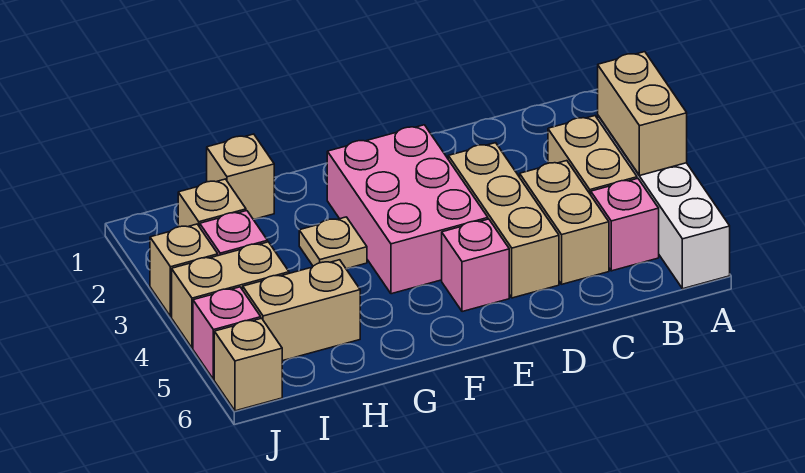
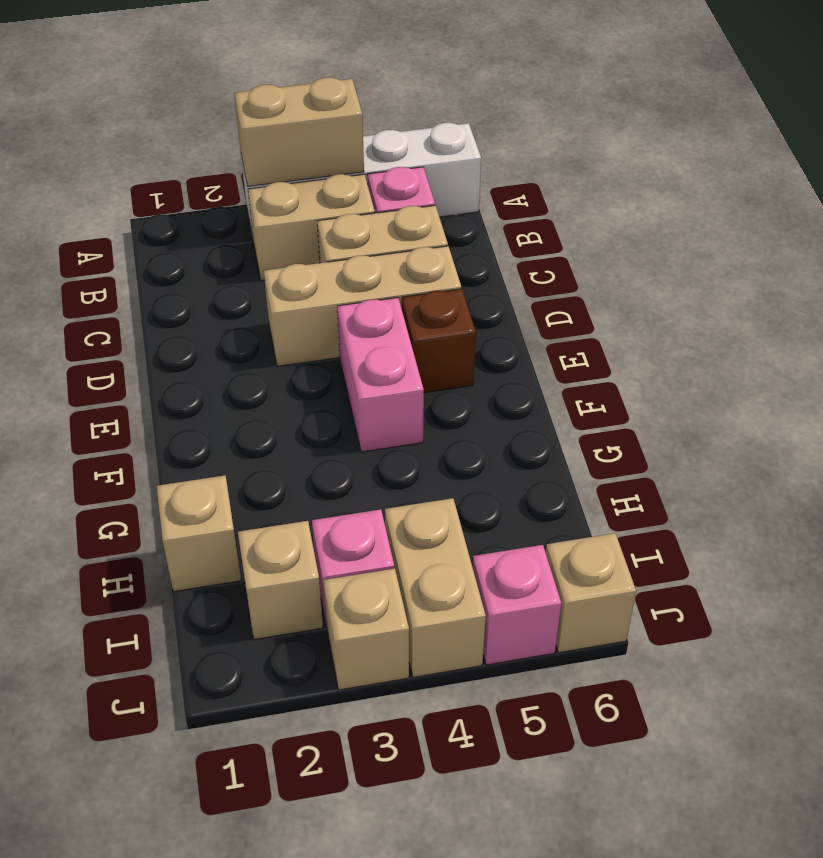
pink brick E2:F4 level 1 -> pink brick E4:F4 level 1
pink brick E5 level 1 -> brown brick E5 level 1
tan plate G3 level 1 -> none
tan brick H5:I5 level 1 -> none

